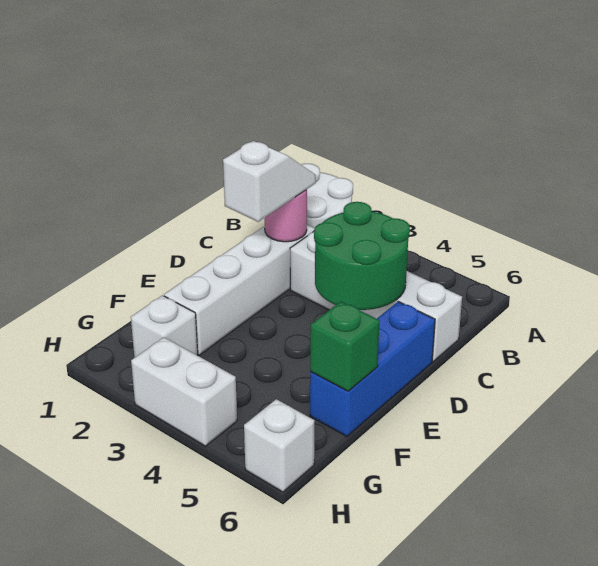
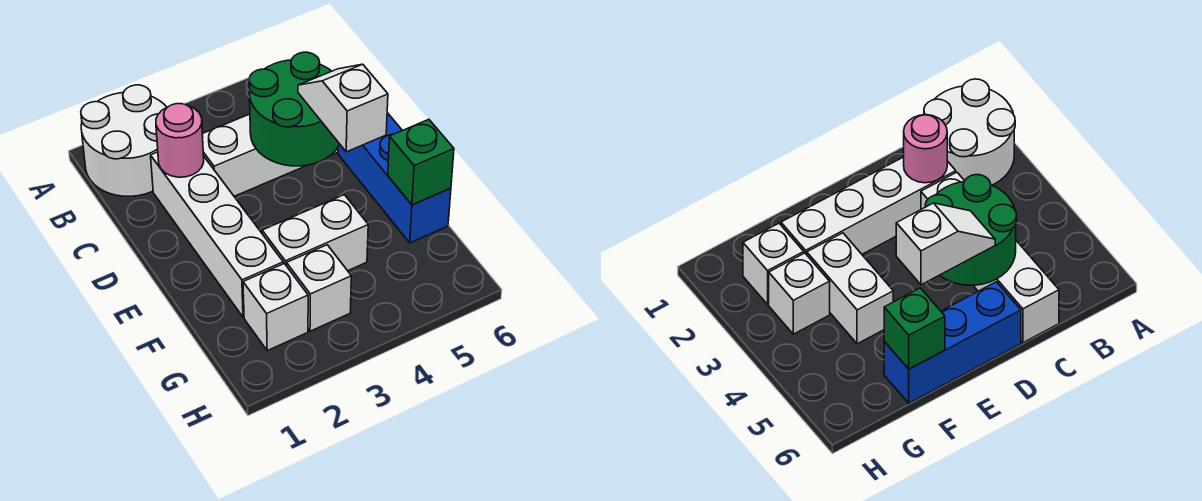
white slope C2:D2 level 3 top D -> white slope D5:E5 level 3 top E
white brick H3:H4 level 1 -> white brick F3:F4 level 1
white brick H6 level 1 -> white brick G3 level 1

